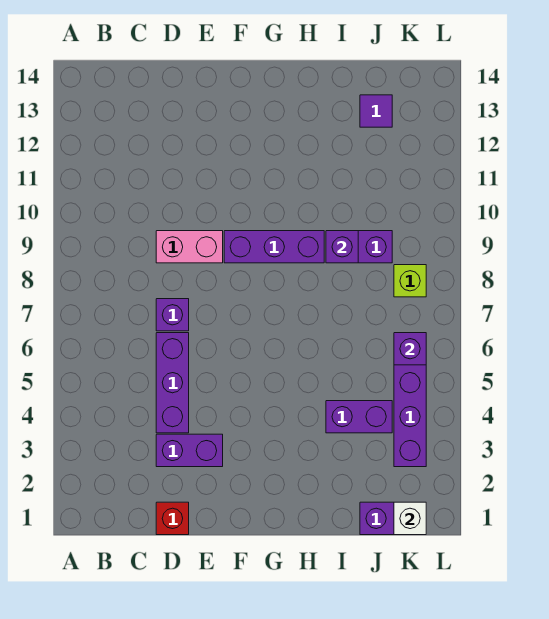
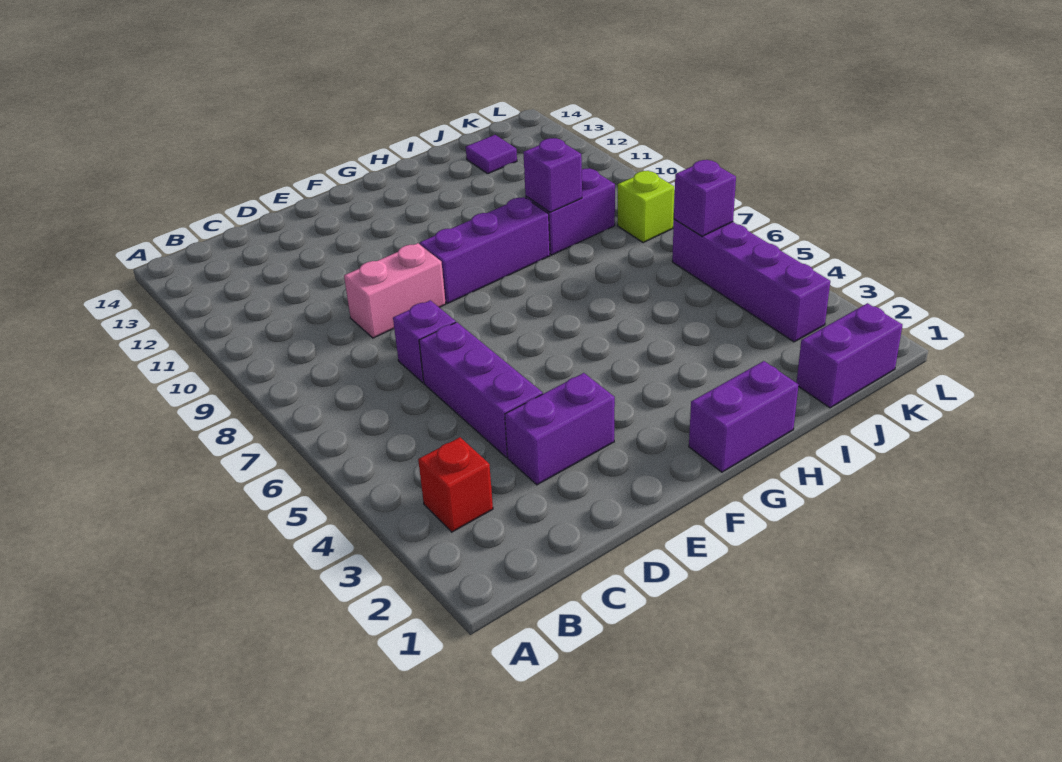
red brick D1 level 1 -> red brick B3 level 1
purple brick I4:J4 level 1 -> purple brick G1:H1 level 1
white brick K1 level 2 -> none

